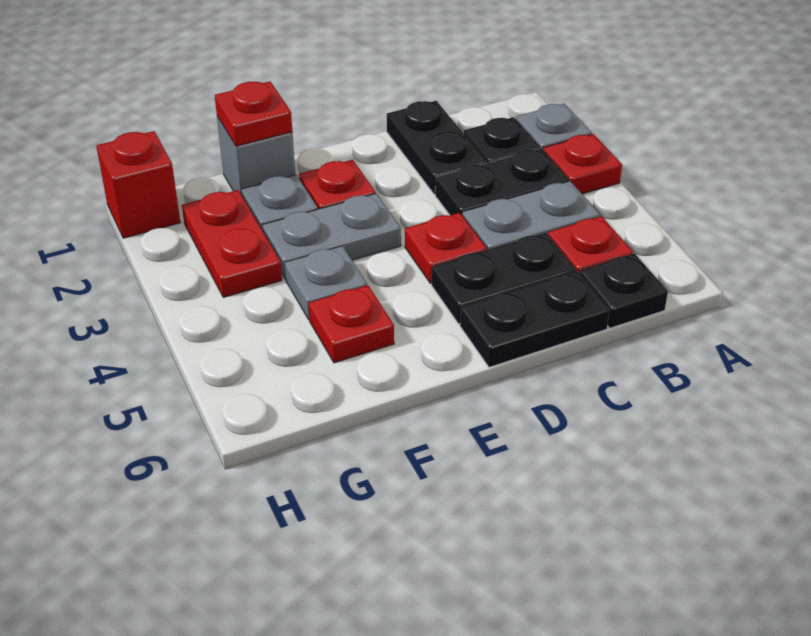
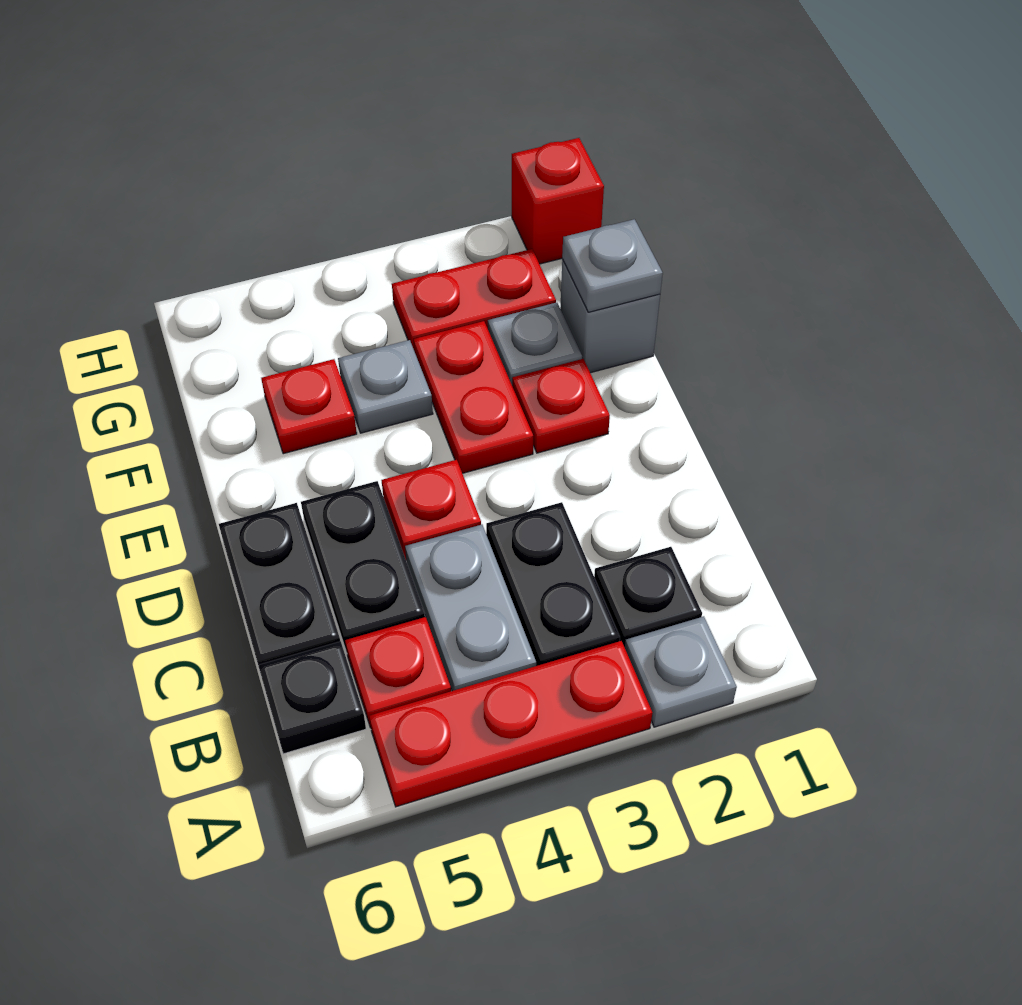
red plate A3 level 1 -> red plate A3:A5 level 1
black plate C1:C2 level 1 -> none
grey plate E3:F3 level 1 -> red plate E3:F3 level 1
red plate F1 level 2 -> grey plate F1 level 2

